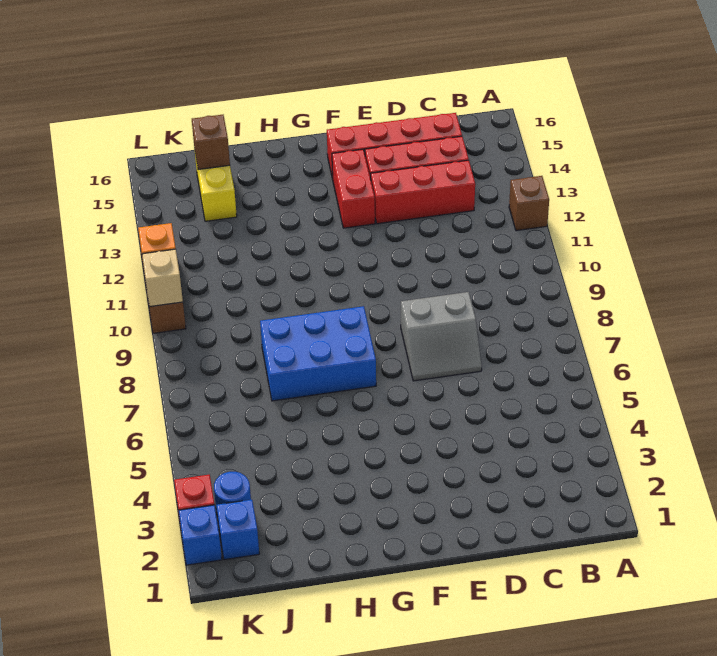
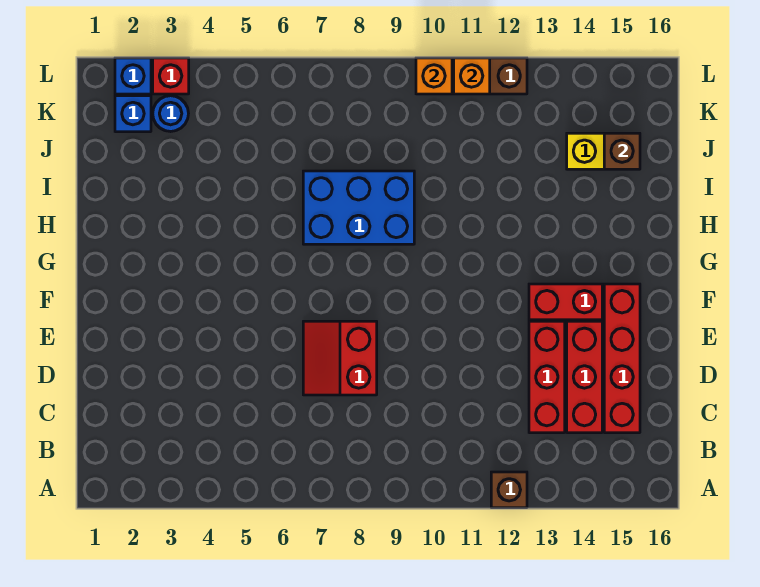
grey slope D7:E8 level 1 top 8 -> red slope D7:E8 level 1 top 8
blue brick G7:I8 level 1 -> blue brick H7:I9 level 1
tan brick L10 level 2 -> orange brick L10 level 2

